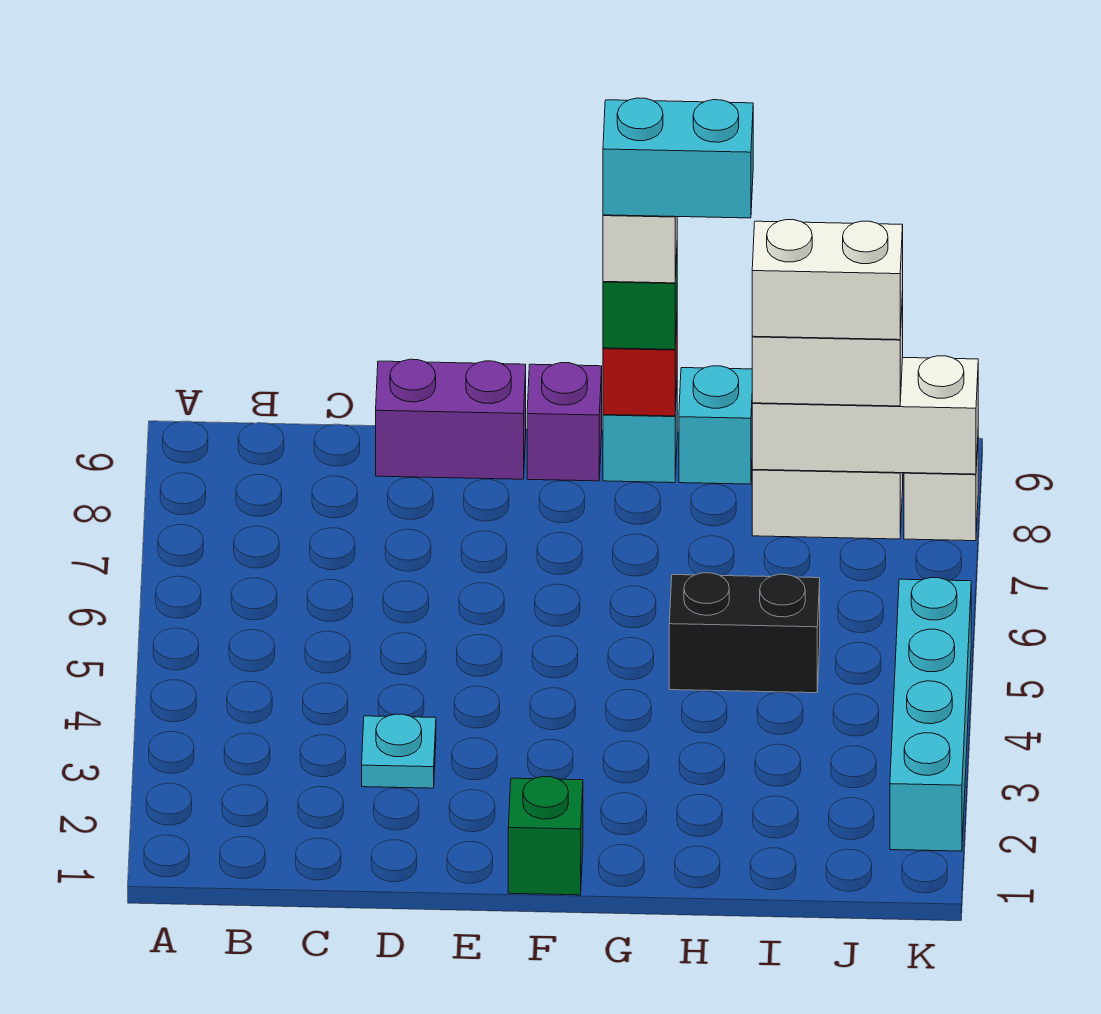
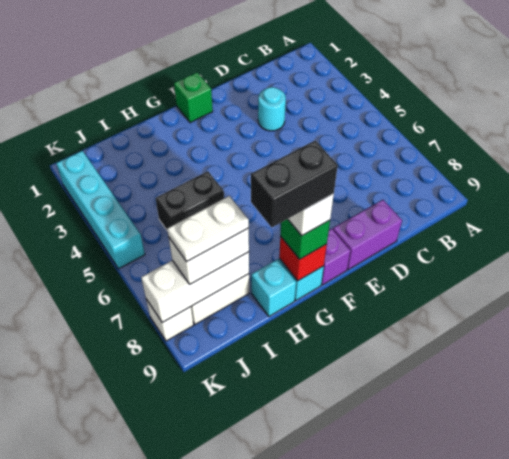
cyan plate D3 level 1 -> cyan round brick D3 level 1
cyan brick G9:H9 level 5 -> black brick G9:H9 level 5
white brick I8:J8 level 4 -> white plate I8:J8 level 4

